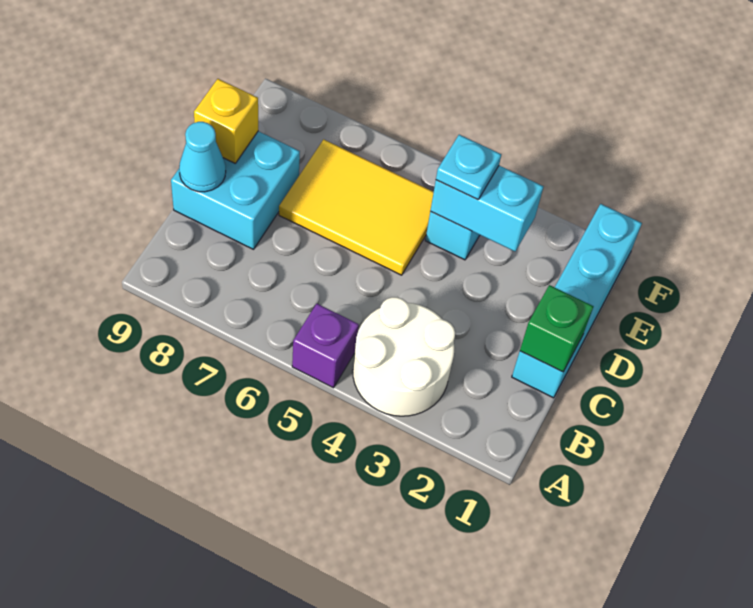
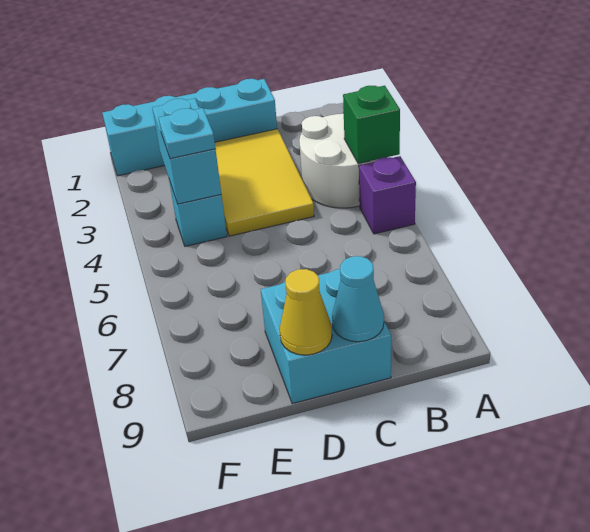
green brick C1 level 2 -> green brick A4 level 2
yellow tile D5:E7 level 1 -> yellow tile C2:D4 level 1
yellow brick D9 level 2 -> yellow cone D9 level 2

